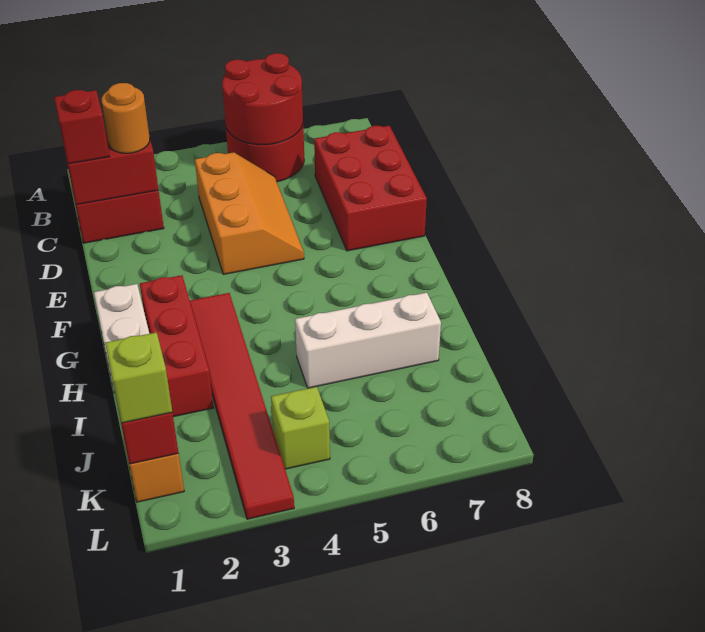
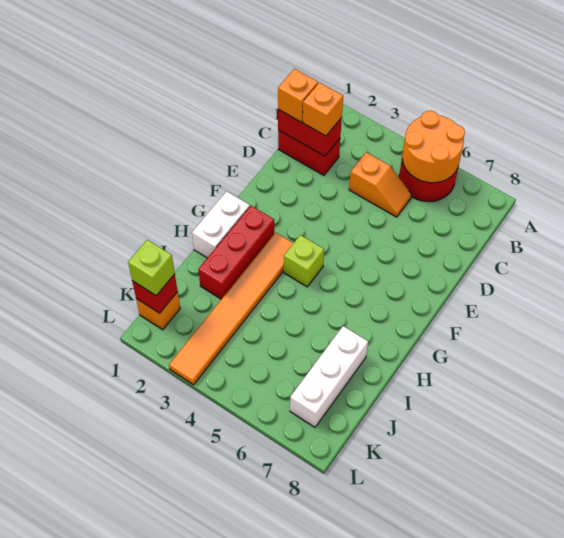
red round brick A5:B6 level 2 -> orange round brick A5:B6 level 2
red brick C1 level 3 -> orange brick C1 level 3
orange round brick C2 level 3 -> orange brick C2 level 3
orange slope C4:E5 level 1 top 4 -> orange slope C4:C5 level 1 top 4
red brick C7:E8 level 1 -> none
red tile G3:L3 level 1 -> orange tile G3:L3 level 1
white brick I5:I7 level 1 -> white brick I7:K7 level 1
lime brick K4 level 1 -> lime brick G4 level 1

